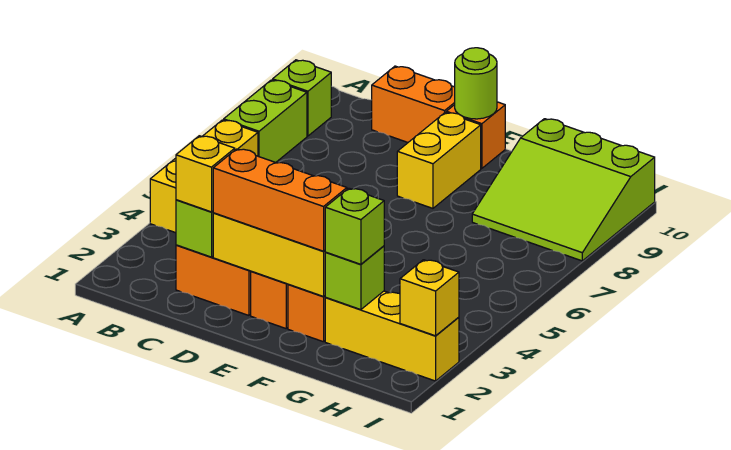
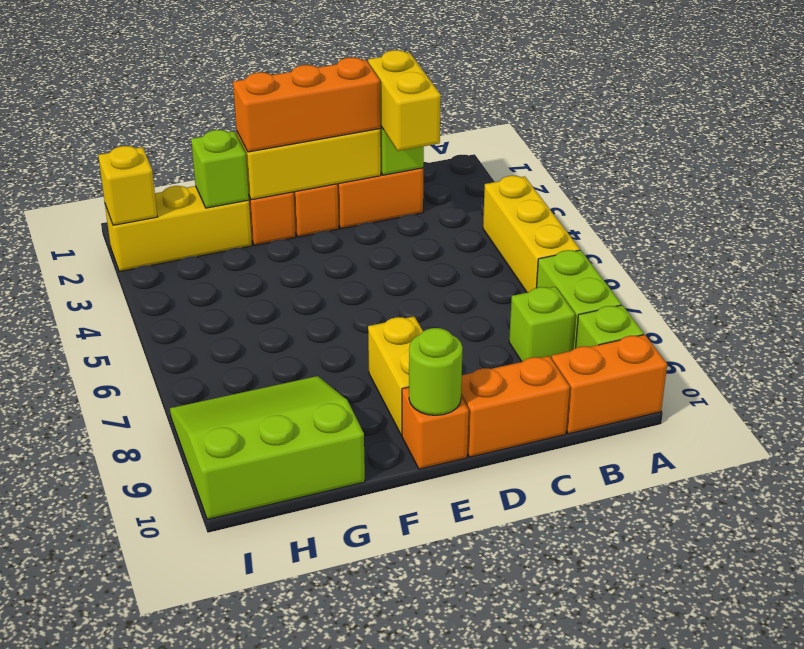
none -> orange brick A10:B10 level 1
yellow brick C2 level 3 -> yellow brick C2:C3 level 3
lime brick G2 level 3 -> lime brick B8 level 1

